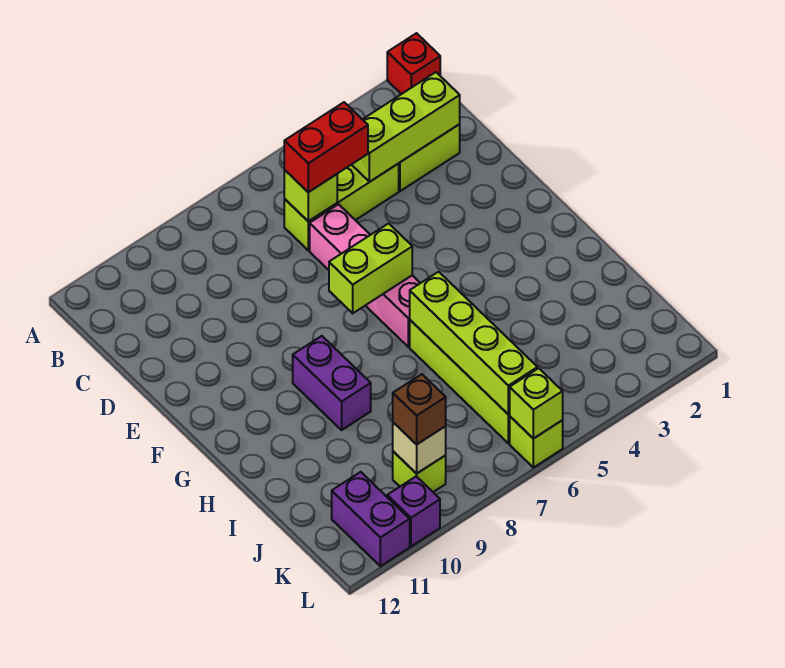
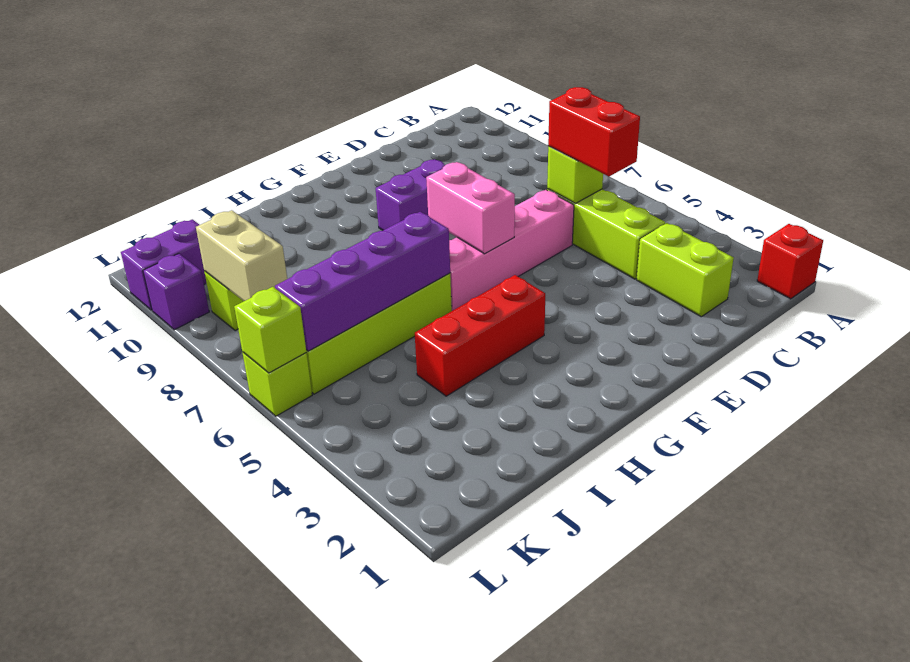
lime brick C2:C4 level 2 -> none
lime brick F6:F7 level 2 -> pink brick F6:F7 level 2
none -> red brick G4:I4 level 1
purple brick G9:H9 level 1 -> purple brick E9:F9 level 1
lime brick H6:K6 level 2 -> purple brick H6:K6 level 2
tan brick K9 level 2 -> tan brick K8:K9 level 2
brown brick K9 level 3 -> none

